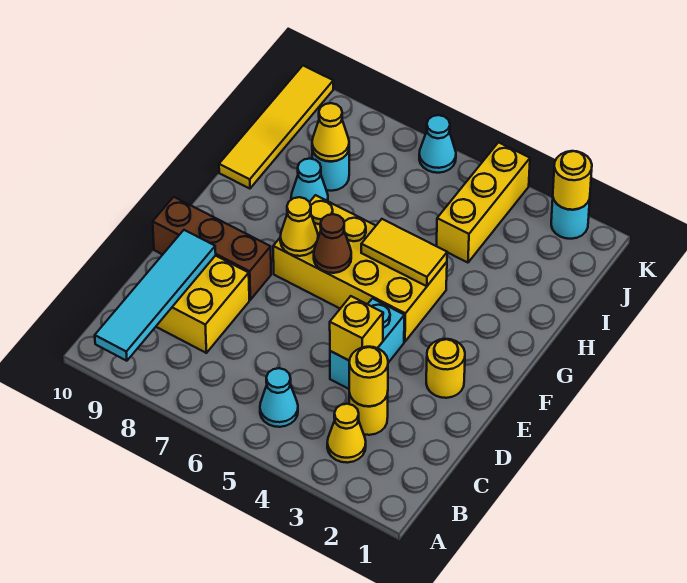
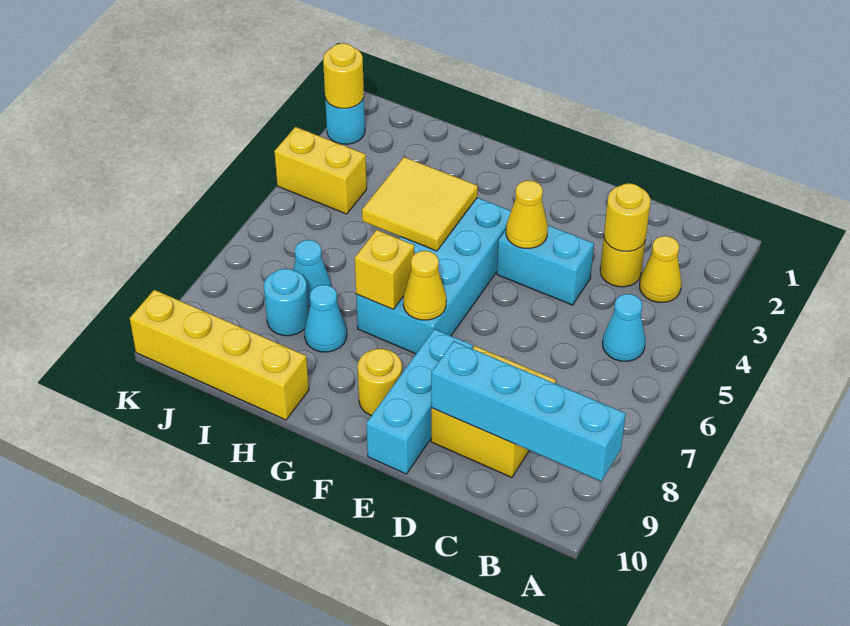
cyan tile A9:D9 level 2 -> cyan brick A9:D9 level 2
yellow brick D4 level 2 -> yellow brick G7 level 2
yellow round brick E2 level 1 -> yellow round brick F9 level 1
brown brick E8:E10 level 1 -> cyan brick E8:E10 level 1
yellow brick F4:G7 level 1 -> cyan brick F4:G7 level 1
brown cone F6 level 2 -> none
yellow tile G4:G5 level 2 -> yellow tile G4:H5 level 2
yellow tile H10:K10 level 1 -> yellow brick H10:K10 level 1
yellow brick I4:K4 level 1 -> yellow brick J4:K4 level 1
yellow cone I8 level 2 -> yellow cone E4 level 2
cyan cone K6 level 1 -> cyan cone I7 level 1

